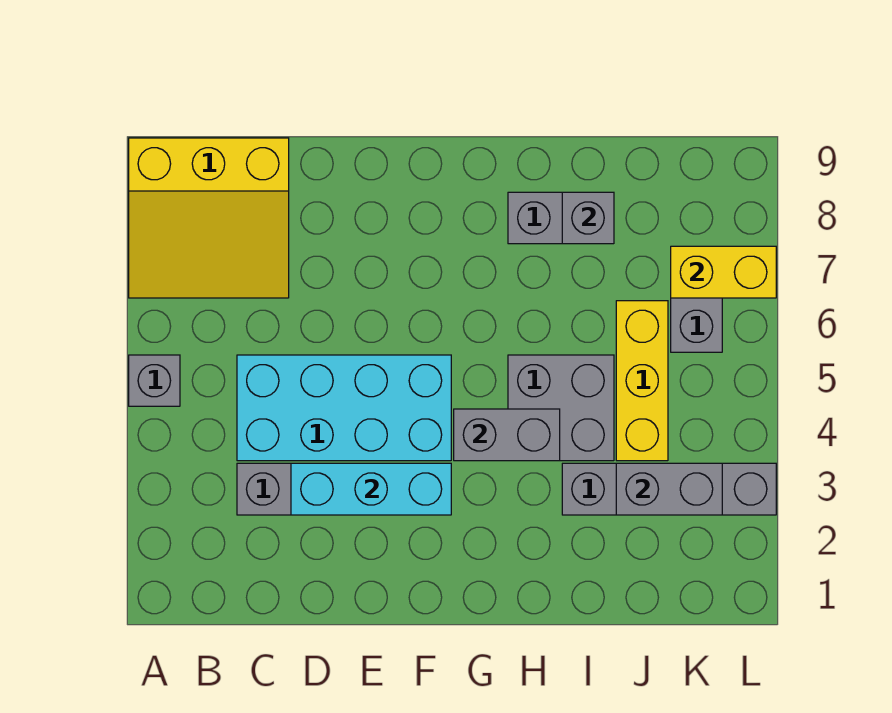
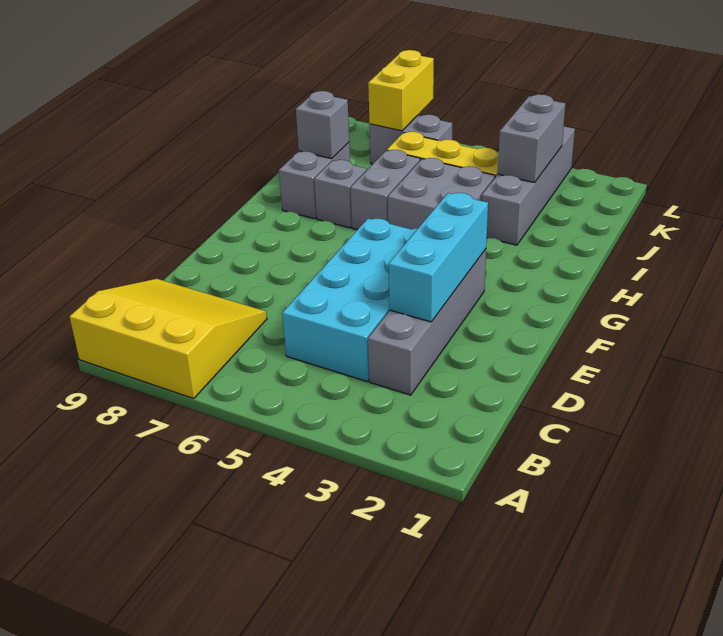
grey brick A5 level 1 -> grey brick H7 level 1
yellow slope A7:C9 level 1 top 9 -> yellow slope A7:C9 level 1 top A
grey brick G4:H4 level 2 -> grey brick H6:I6 level 1

